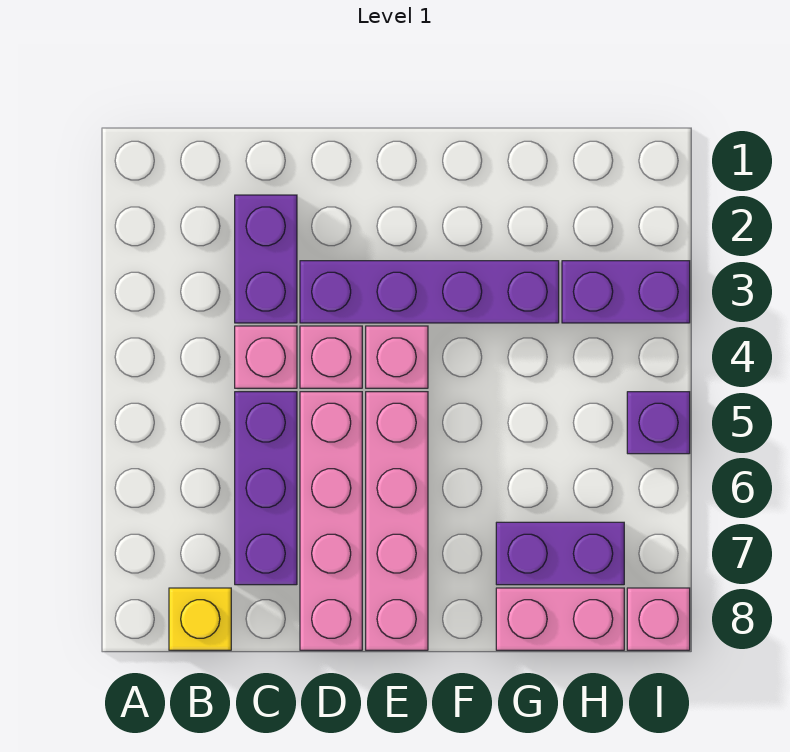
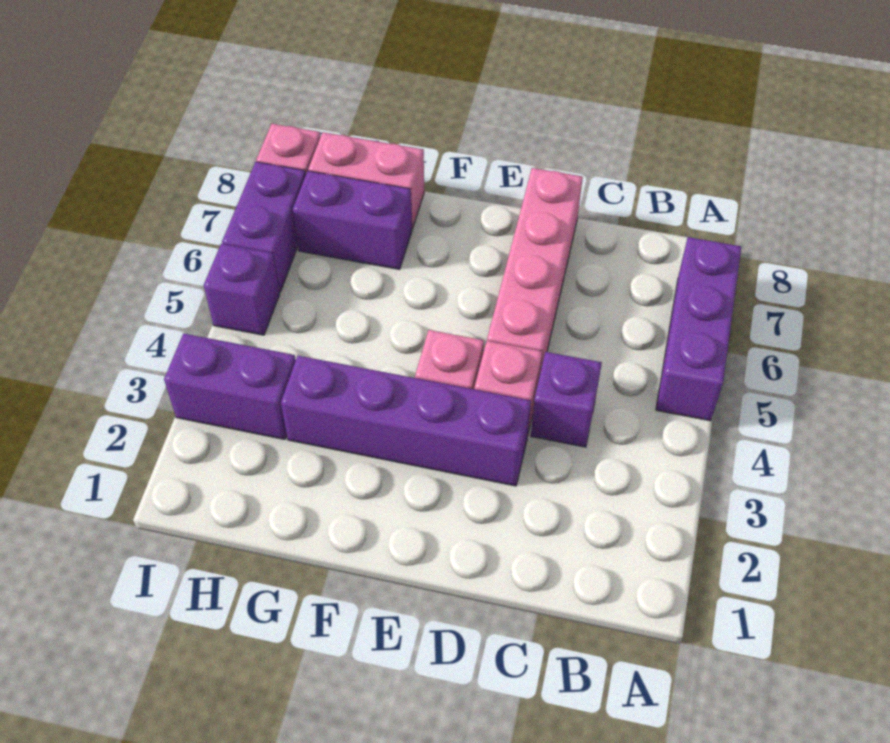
yellow brick B8 level 1 -> none
purple brick C2:C3 level 1 -> purple brick I6:I7 level 1
pink brick C4 level 1 -> purple brick C4 level 1
purple brick C5:C7 level 1 -> purple brick A5:A7 level 1
pink brick E5:E8 level 1 -> none

